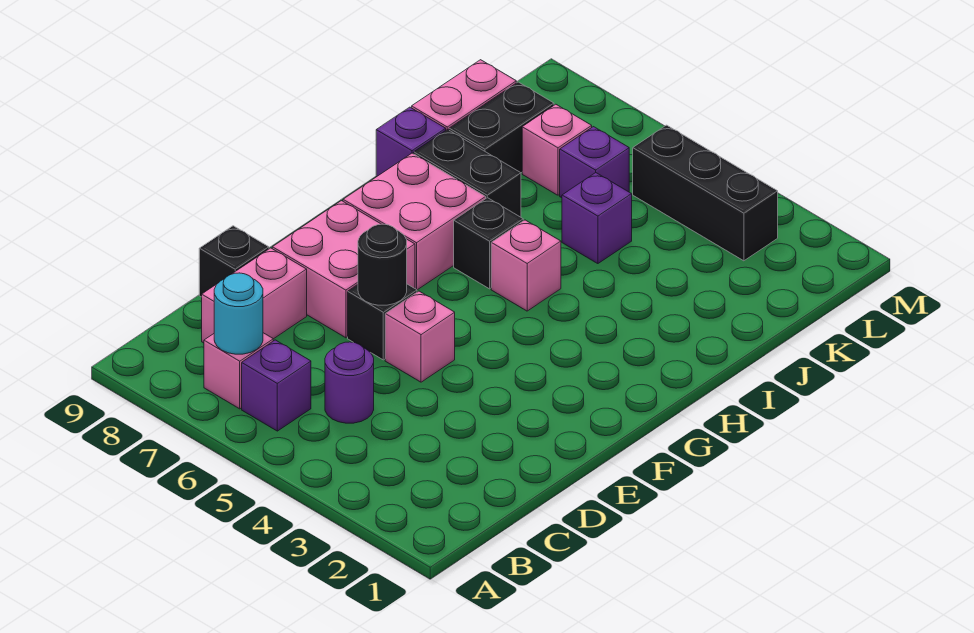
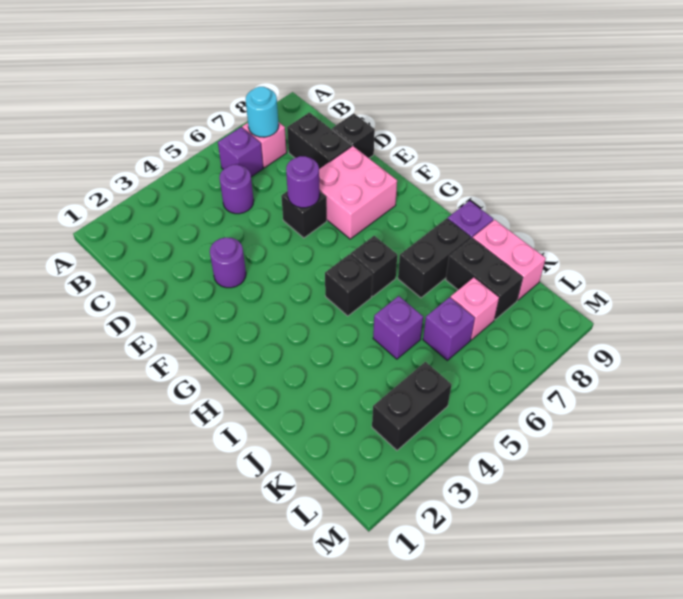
pink brick C8:D8 level 1 -> black brick C8:D8 level 1
none -> purple round brick E3 level 1
pink brick E5 level 1 -> none
black round brick E6 level 2 -> purple round brick E6 level 2
pink brick G7:H8 level 1 -> none
pink brick H5 level 1 -> black brick H5 level 1
black brick L3:L5 level 1 -> black brick L3:L4 level 1

